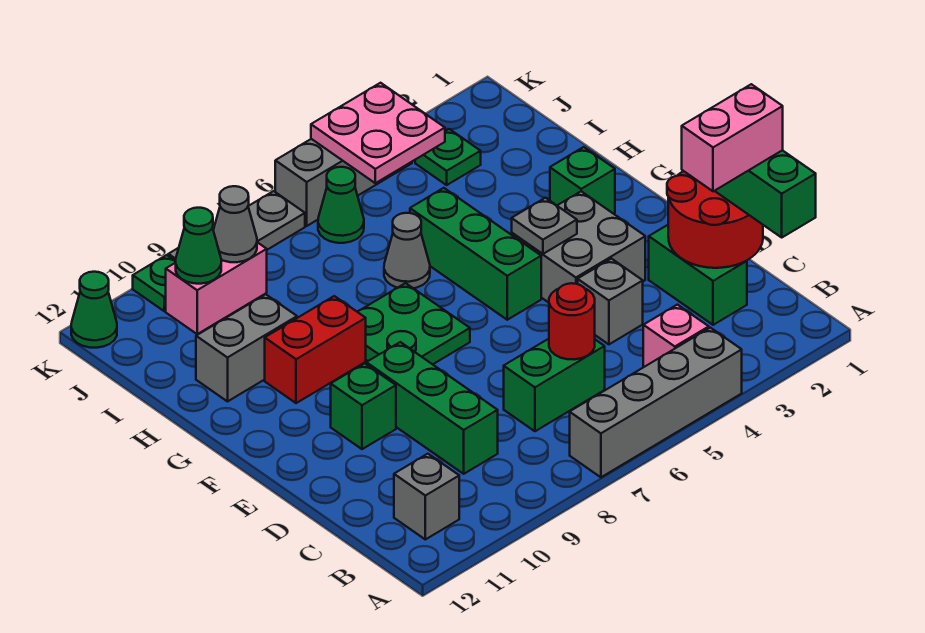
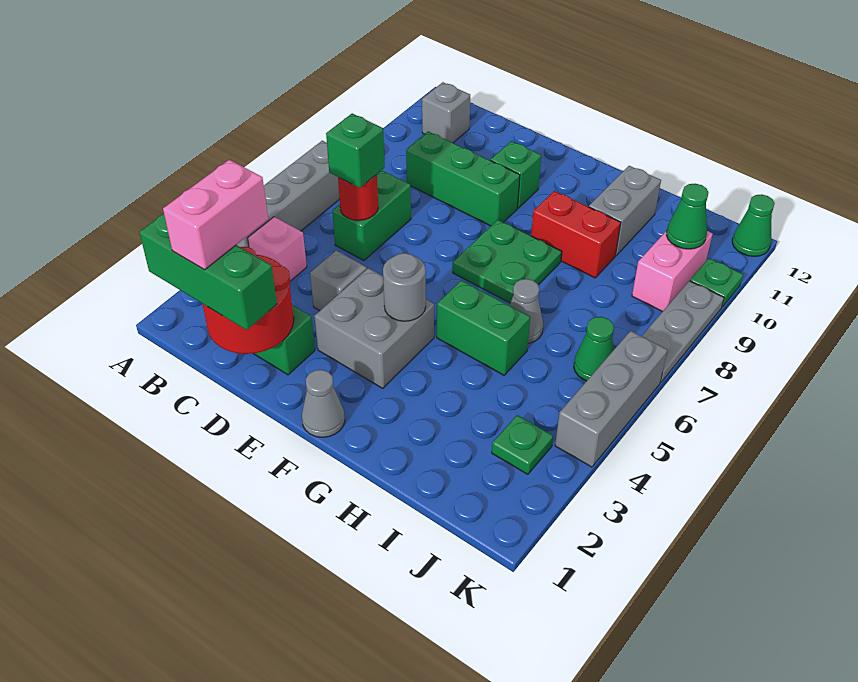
grey plate F4 level 2 -> grey round brick F4 level 2
green brick F5:H5 level 1 -> green brick G5:H5 level 1
green brick G2 level 1 -> green brick C6 level 3
red brick G9:G10 level 1 -> red brick G9:H9 level 1
pink plate J4:K5 level 2 -> none
grey cone J9 level 2 -> grey cone F1 level 1

